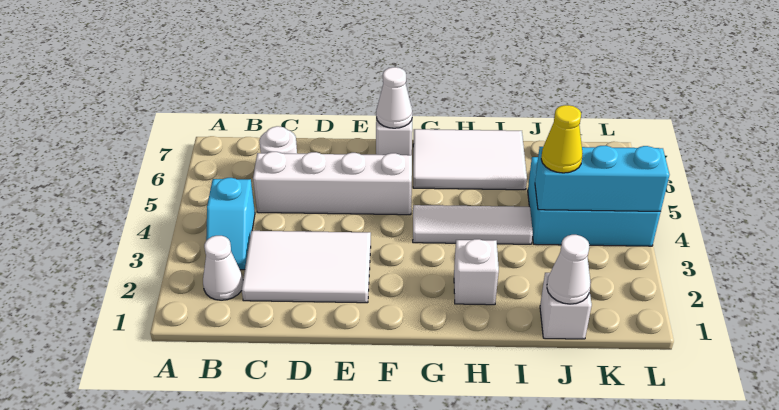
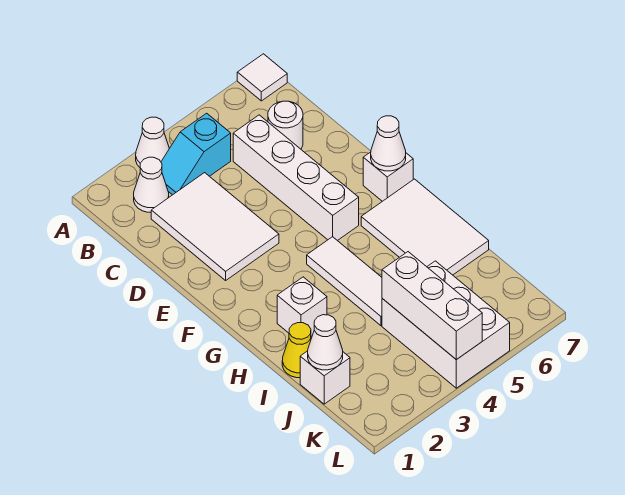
none -> white cone A3 level 1
none -> white tile A7 level 1
cyan brick J4:L5 level 1 -> white brick J4:L5 level 1
cyan brick J4:L4 level 2 -> white brick J4:L4 level 2
yellow cone J4 level 3 -> yellow cone I1 level 1

